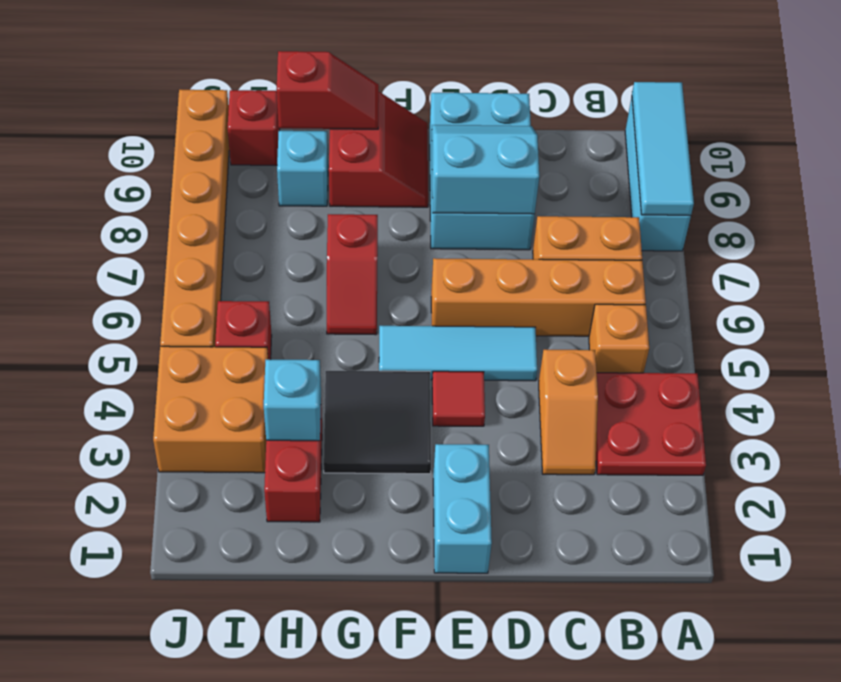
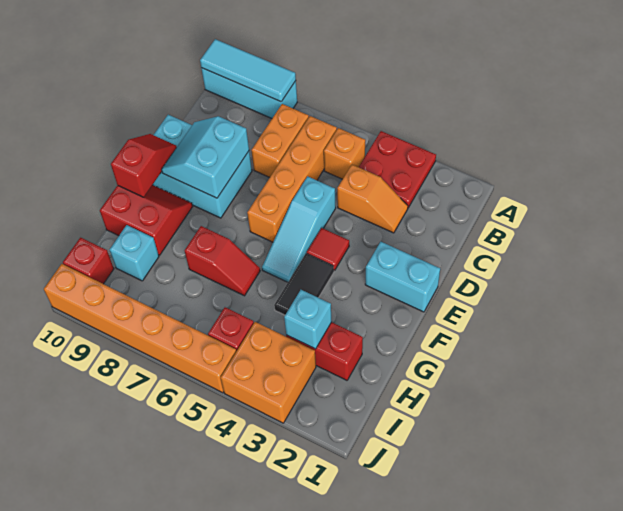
cyan tile D5:F5 level 1 -> cyan slope D5:F5 level 1 top D
black tile F3:G4 level 1 -> black tile F4:G4 level 1
red slope G10:H10 level 2 top H -> red slope E10:F10 level 2 top F

